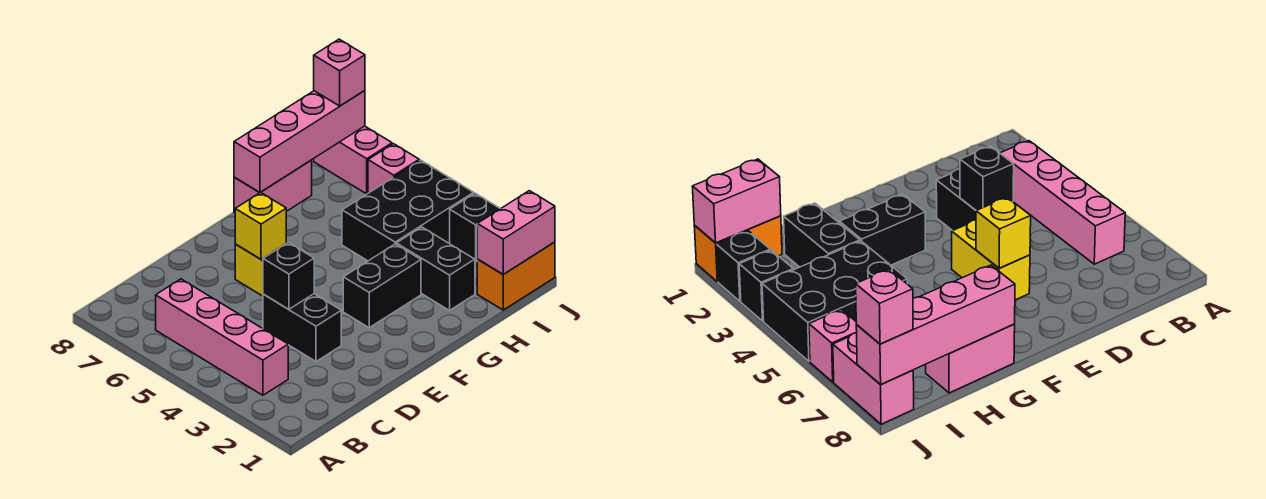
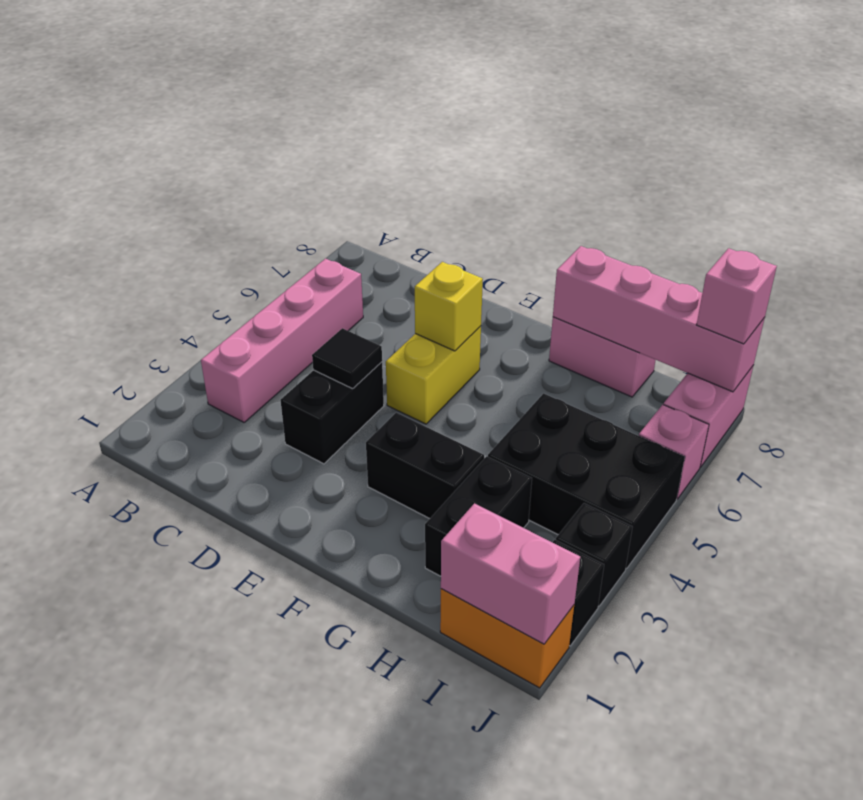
black brick D4 level 2 -> black tile D4 level 2

